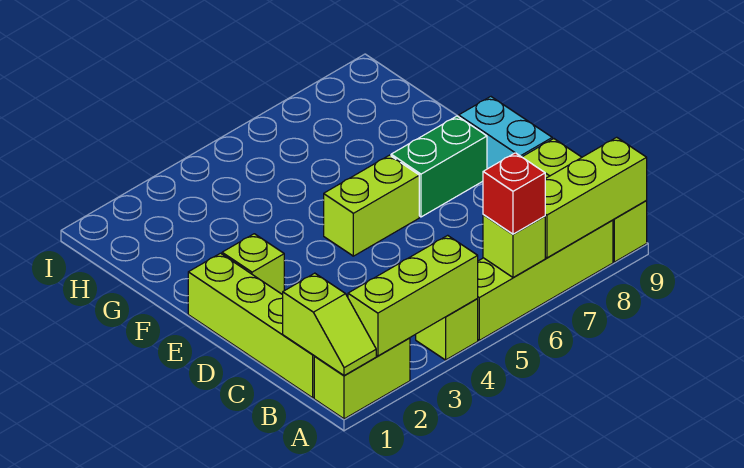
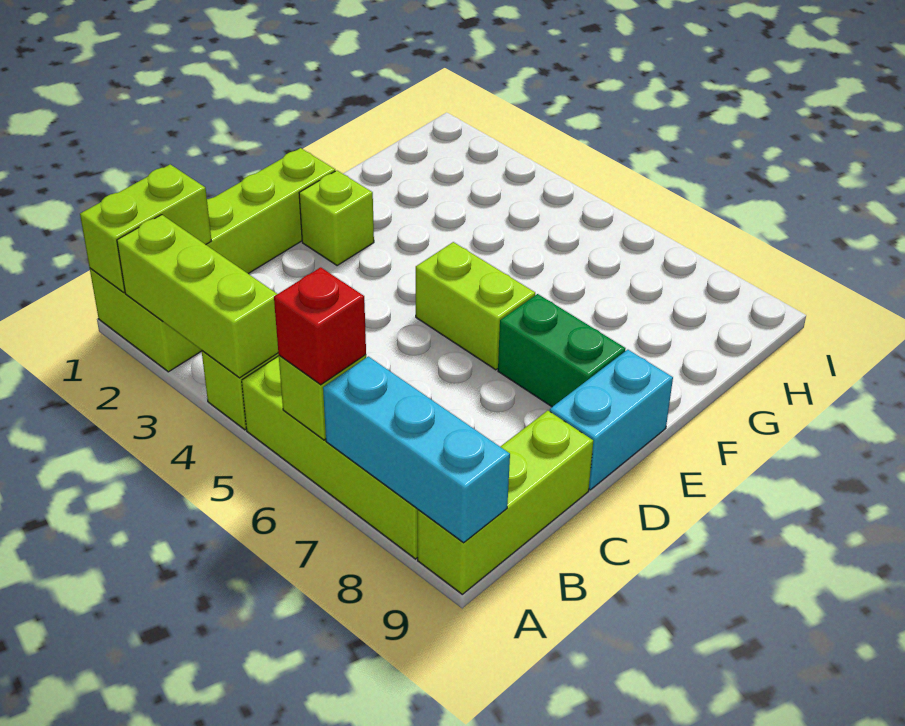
lime slope A1:B1 level 2 top B -> lime brick A1:B1 level 2
lime brick A7:A9 level 2 -> cyan brick A7:A9 level 2

